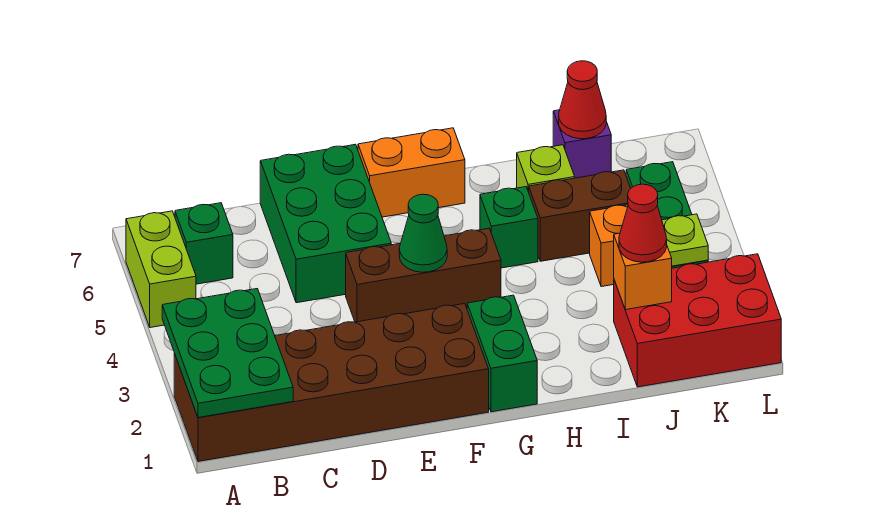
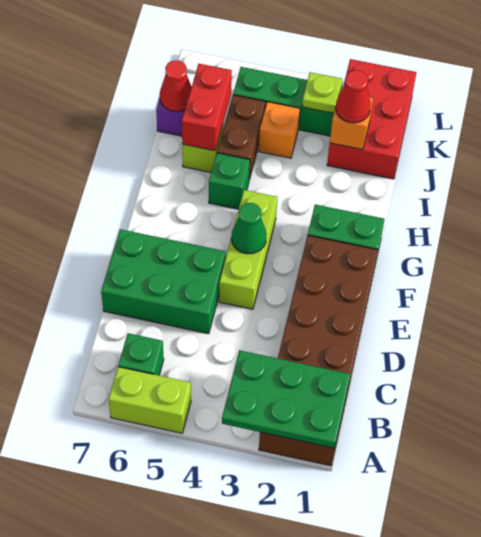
brown brick E4:G4 level 1 -> lime brick E4:G4 level 1
orange brick F7:G7 level 1 -> none
none -> red brick I6:J6 level 2

